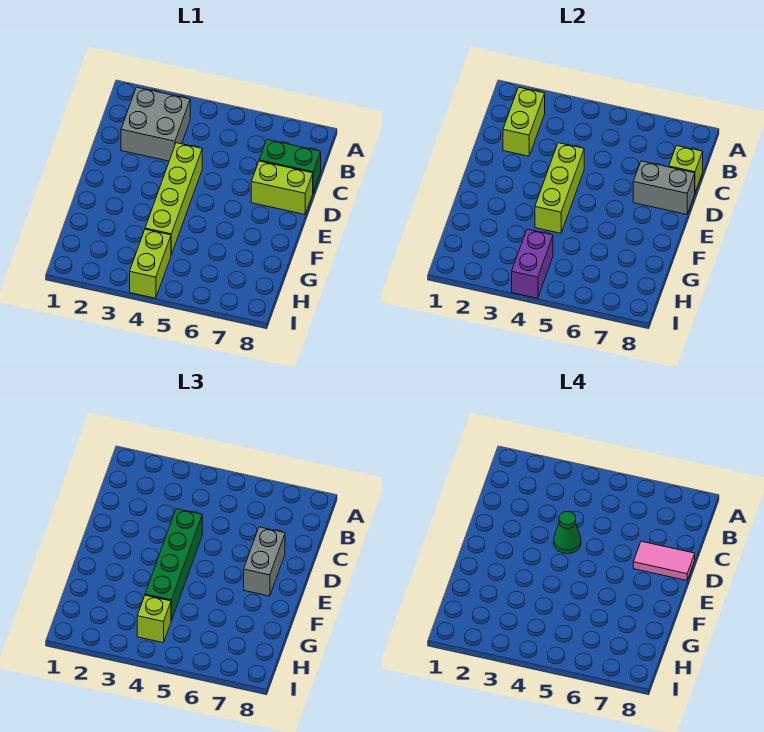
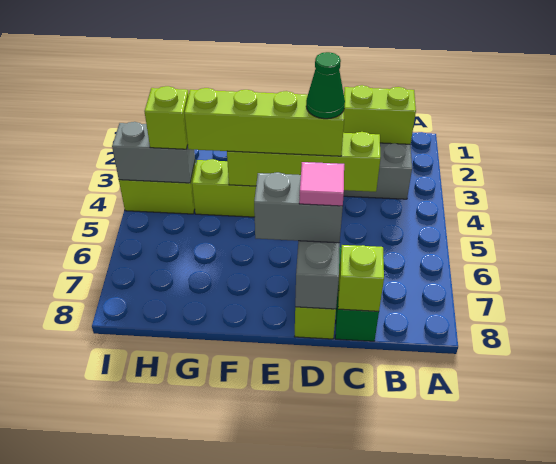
lime brick D4:F4 level 2 -> lime brick C4:F4 level 2
green brick D4:G4 level 3 -> lime brick D4:G4 level 3
pink tile D7:D8 level 4 -> pink tile D7 level 4
purple brick H4:I4 level 2 -> grey brick H4:I4 level 2

